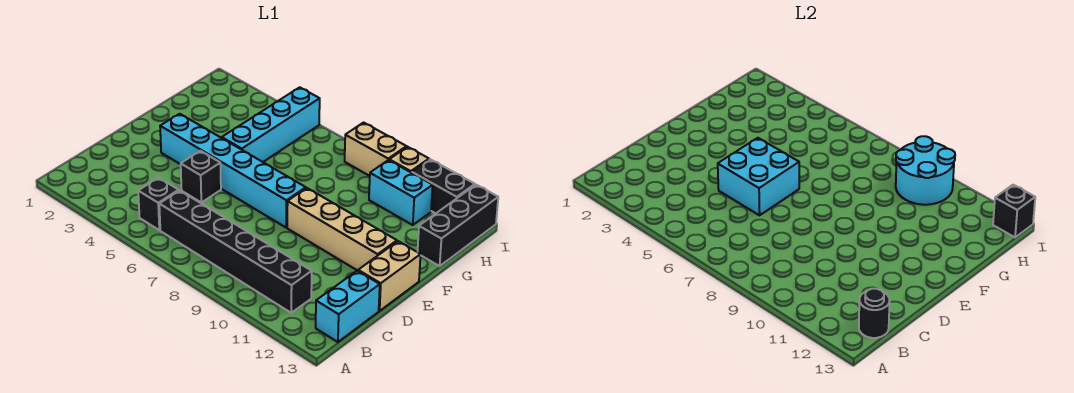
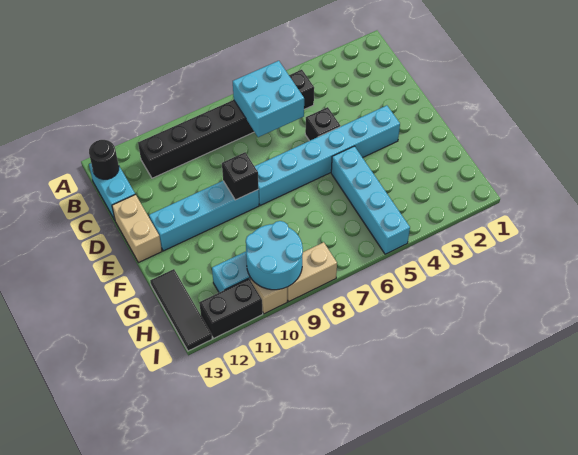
cyan brick D5:E6 level 2 -> cyan brick B6:C7 level 2
tan brick E9:E12 level 1 -> cyan brick E9:E12 level 1
black brick G13:I13 level 1 -> black tile G13:I13 level 1
black brick I13 level 2 -> black brick E9 level 2

